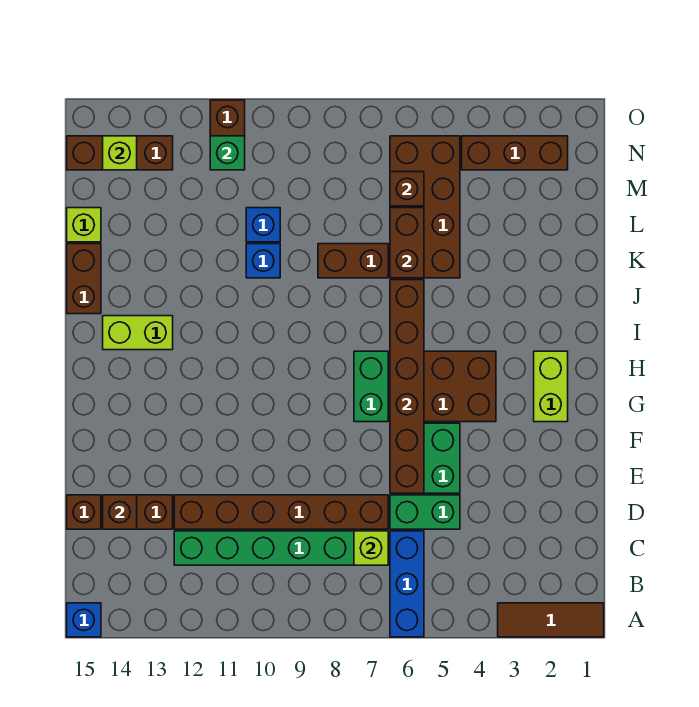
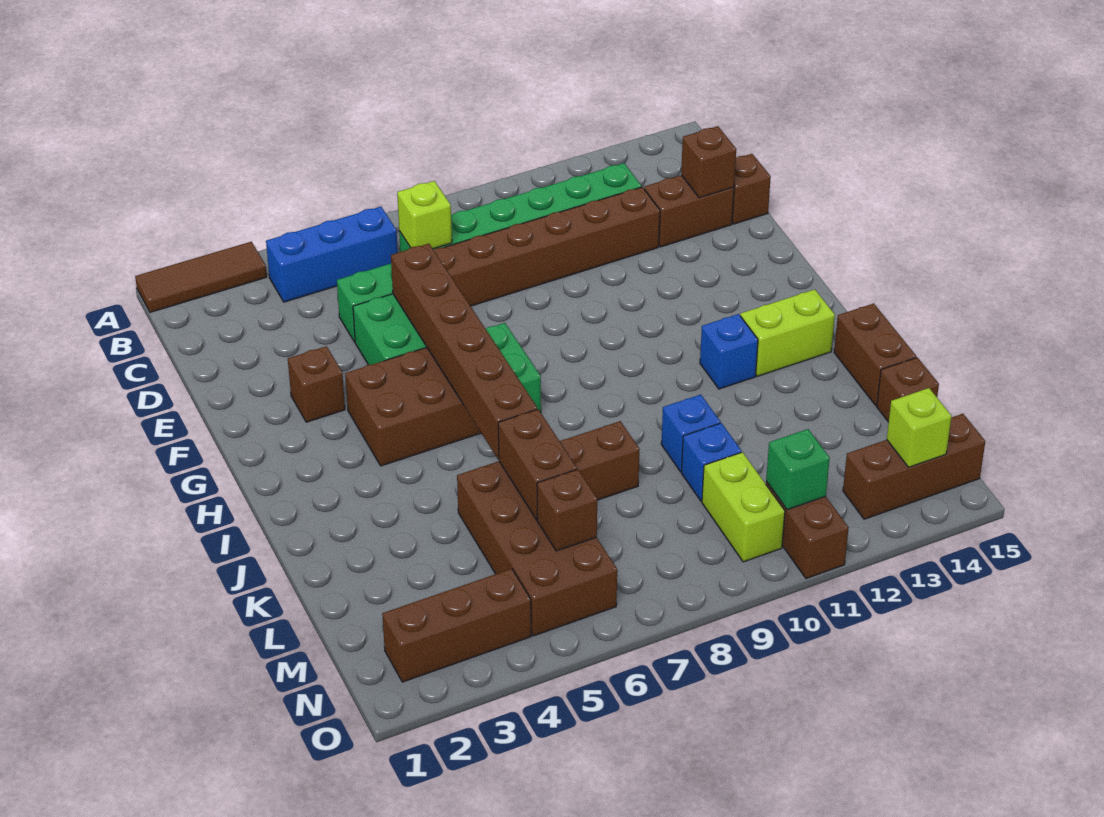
blue brick A6:C6 level 1 -> blue brick B4:B6 level 1
blue brick A15 level 1 -> blue brick I12 level 1
none -> brown brick F3 level 1
lime brick G2:H2 level 1 -> lime brick M10:N10 level 1
lime brick L15 level 1 -> brown brick L15 level 1

